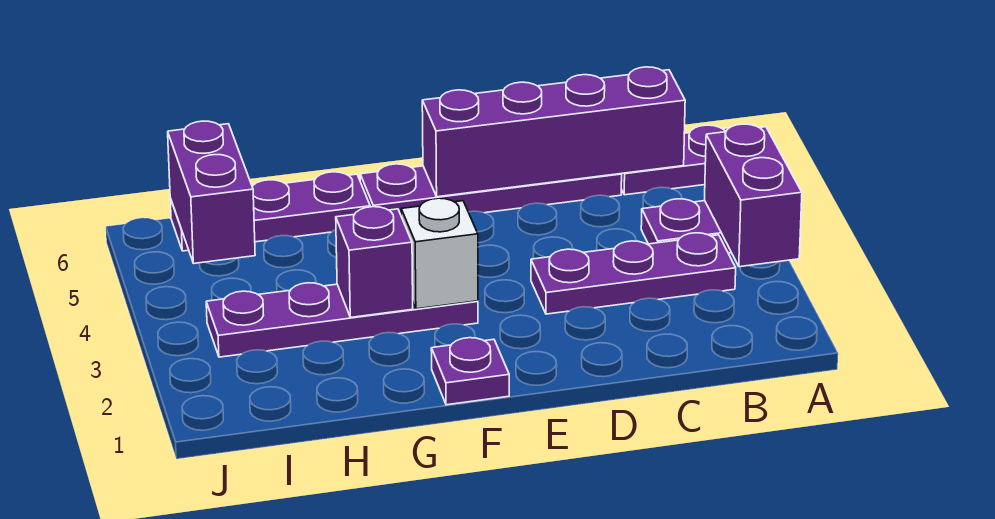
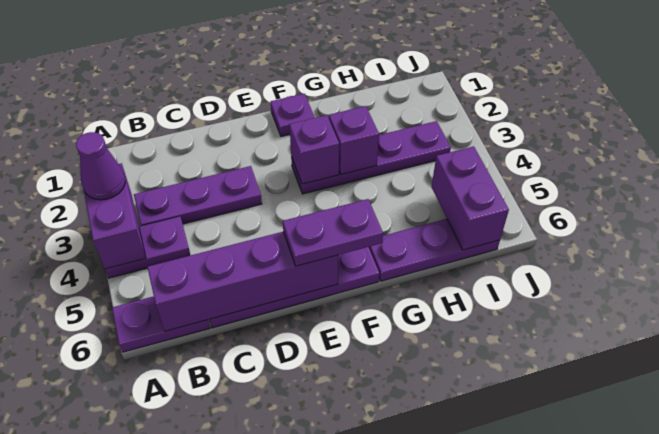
none -> purple cone A3 level 3
none -> purple plate E6:F6 level 3
white brick F3 level 2 -> purple brick F3 level 2

